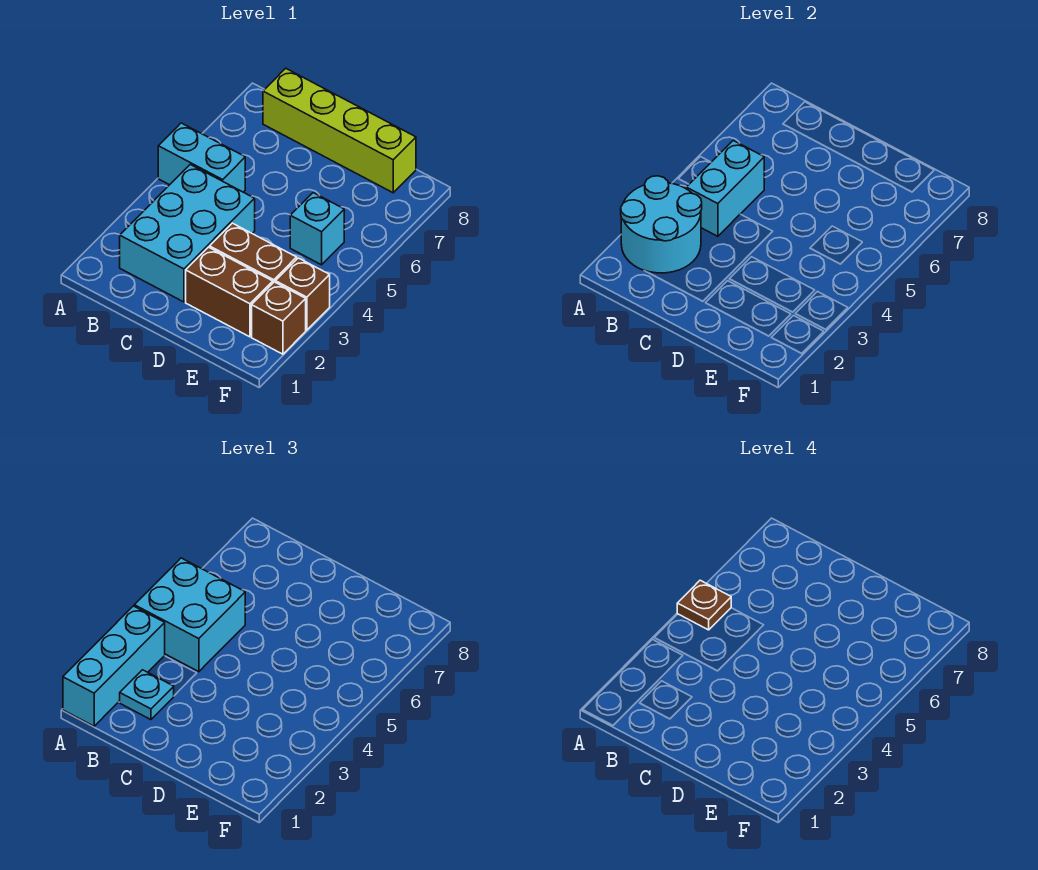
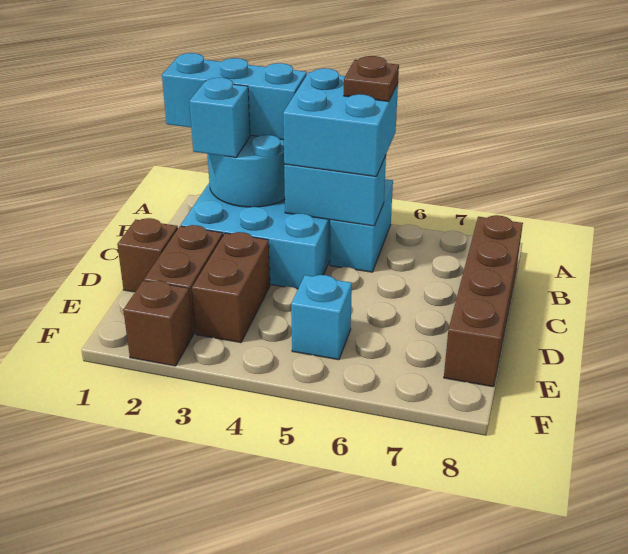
cyan plate B2 level 3 -> cyan brick B2 level 3
lime brick B8:E8 level 1 -> brown brick B8:E8 level 1
brown brick F3 level 1 -> brown brick D1 level 1

